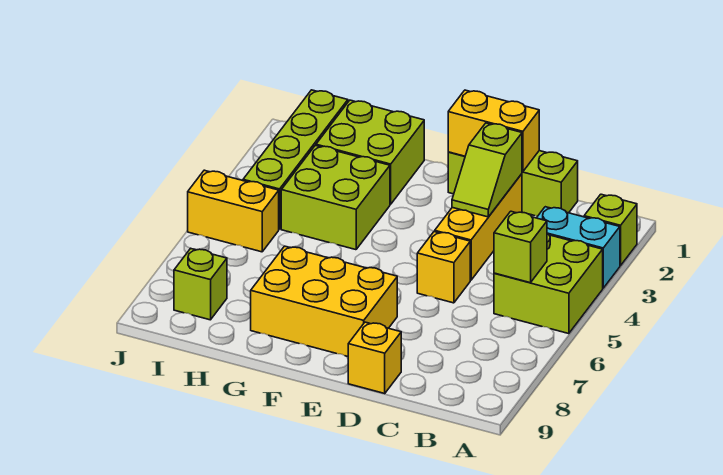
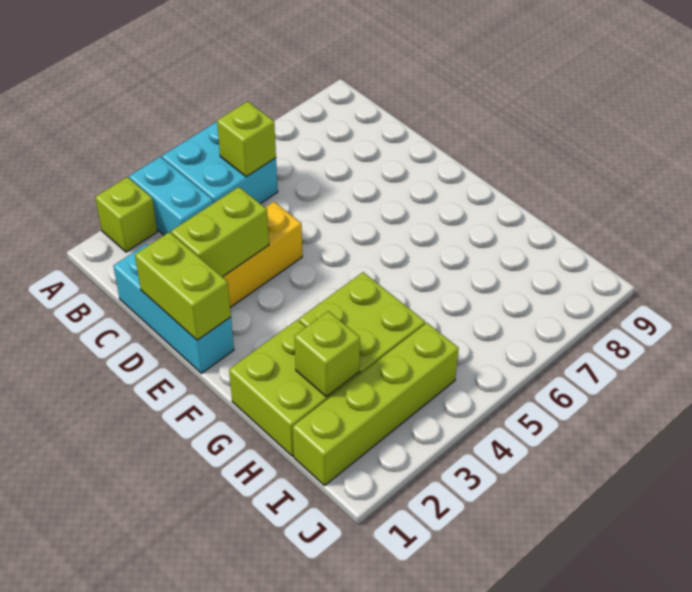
lime brick A4:B5 level 1 -> cyan brick A4:B5 level 1
lime brick C1:E1 level 1 -> cyan brick C1:E1 level 1
yellow brick D1:E1 level 2 -> lime brick D1:E1 level 2
lime slope D2:D3 level 2 top 2 -> lime brick D2:D3 level 2
yellow brick D5 level 1 -> none
yellow brick D9 level 1 -> none
yellow brick E7:G8 level 1 -> none
yellow brick I5:J5 level 1 -> none
lime brick I8 level 1 -> lime brick H2 level 2

